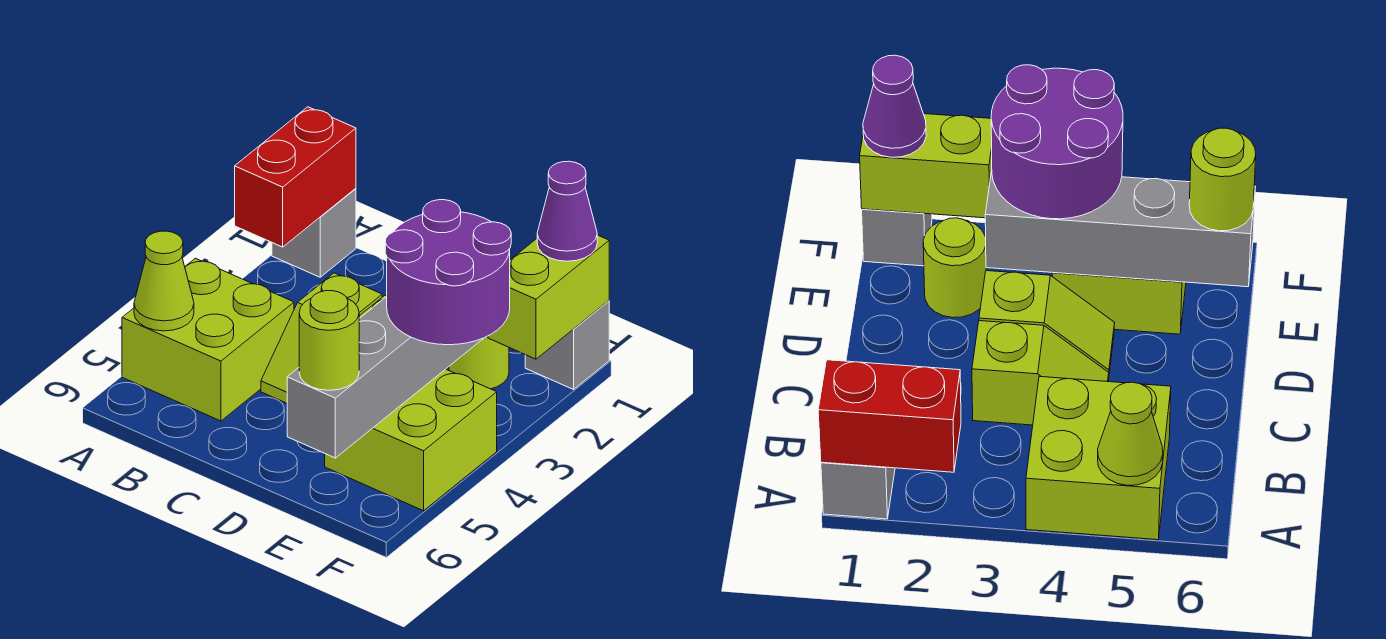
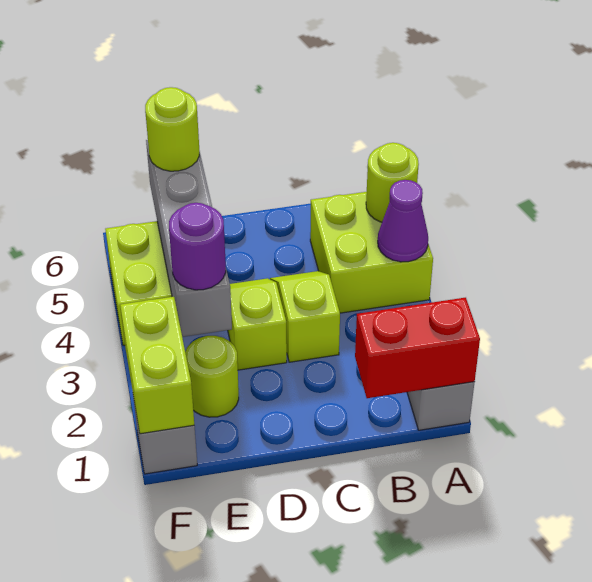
red brick A1:A2 level 2 -> red brick A1:B1 level 2
lime cone A5 level 2 -> lime round brick A5 level 2
purple round brick E3:F4 level 3 -> purple round brick E3 level 3
purple cone F1 level 3 -> purple cone A4 level 2

